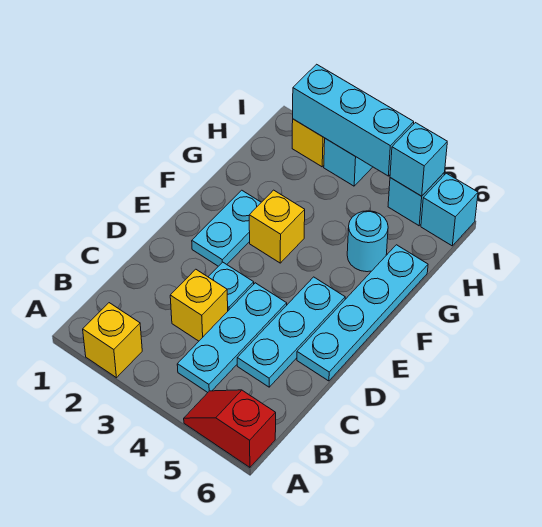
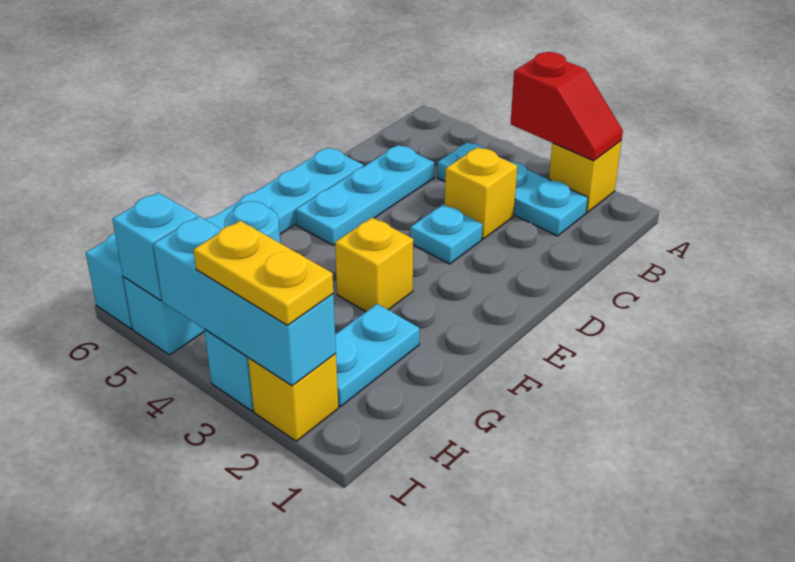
red slope A5:A6 level 1 top 6 -> red slope A2:A3 level 2 top 3
cyan plate B4:D4 level 1 -> cyan plate B2:B4 level 1
cyan plate E2:F2 level 1 -> cyan plate G2:H2 level 1
none -> yellow plate I2:I3 level 3

